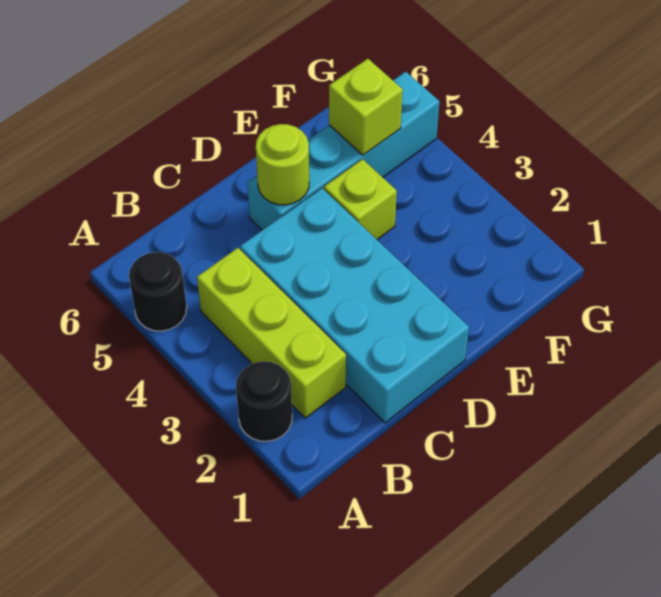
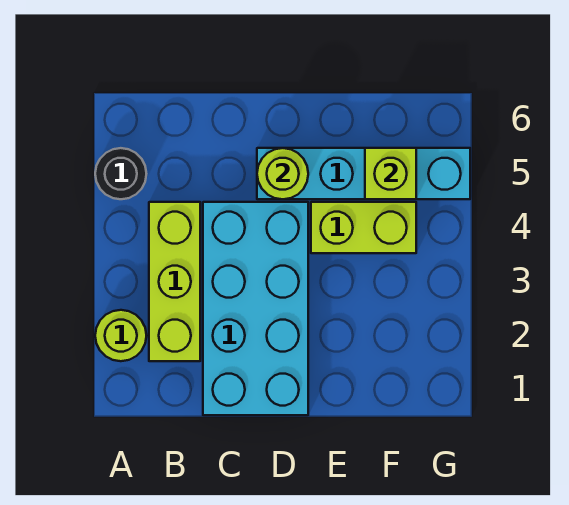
black round brick A2 level 1 -> lime round brick A2 level 1
lime brick E4 level 1 -> lime brick E4:F4 level 1

